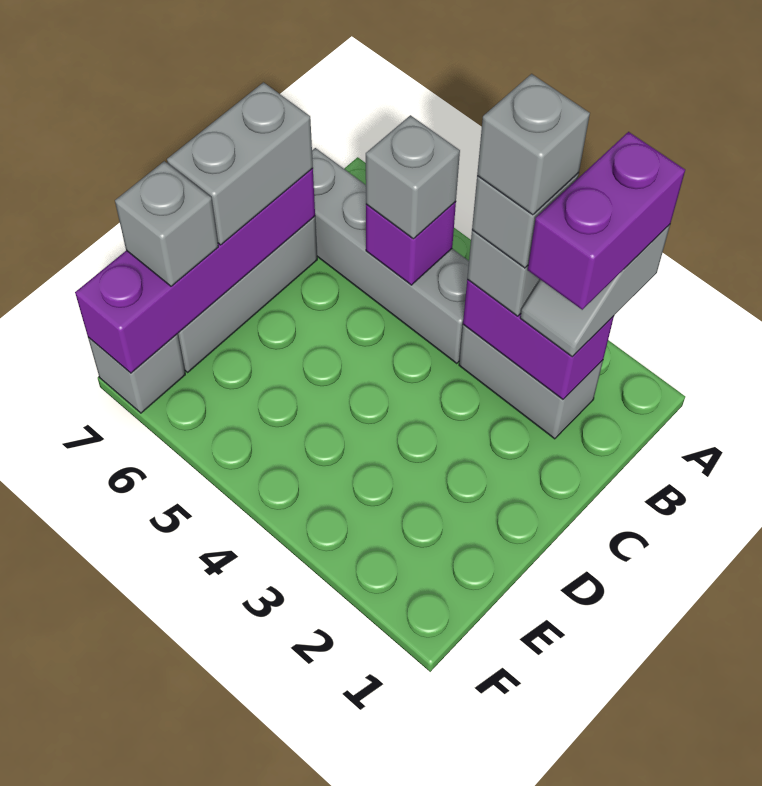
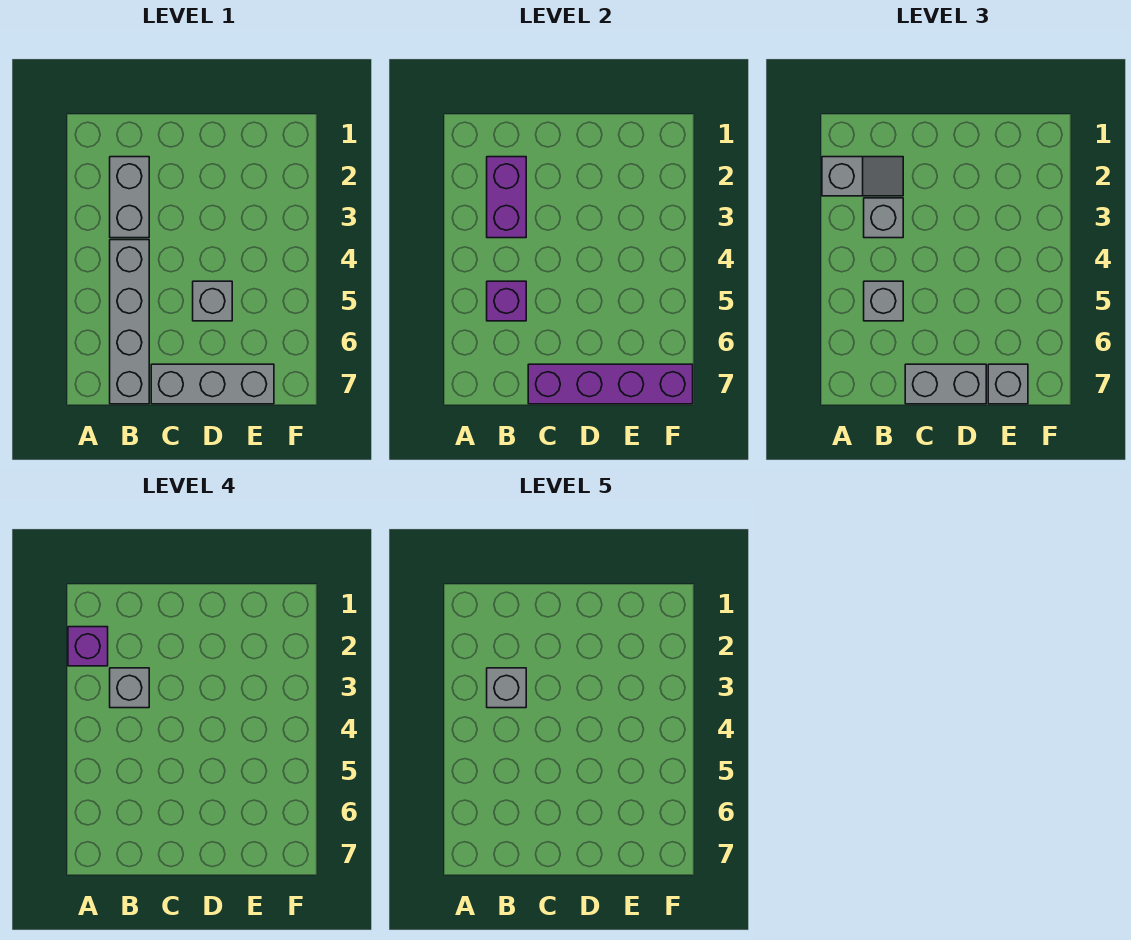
purple brick A2:B2 level 4 -> purple brick A2 level 4
grey brick F7 level 1 -> grey brick D5 level 1

